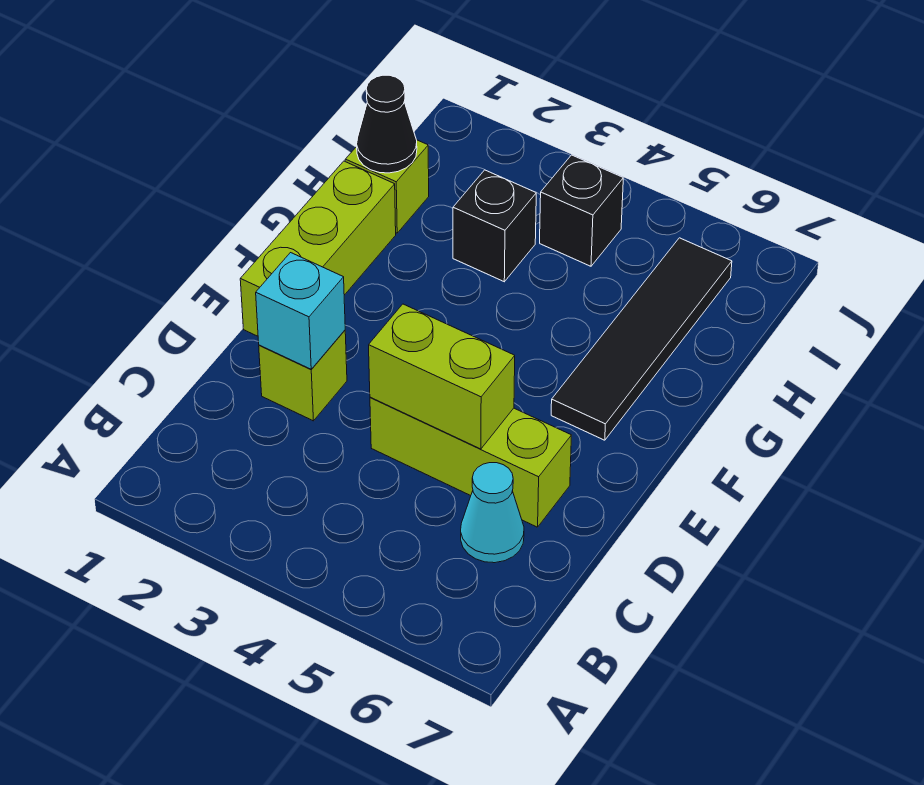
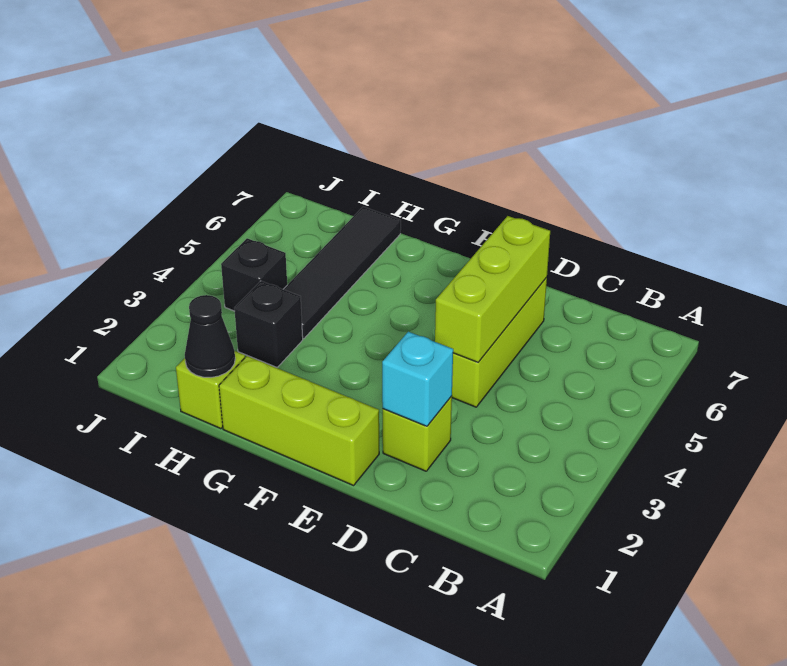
cyan cone C6 level 1 -> none
lime brick D4:D5 level 2 -> lime brick D4:D6 level 2
black tile F6:I6 level 1 -> black tile H4:H7 level 1

